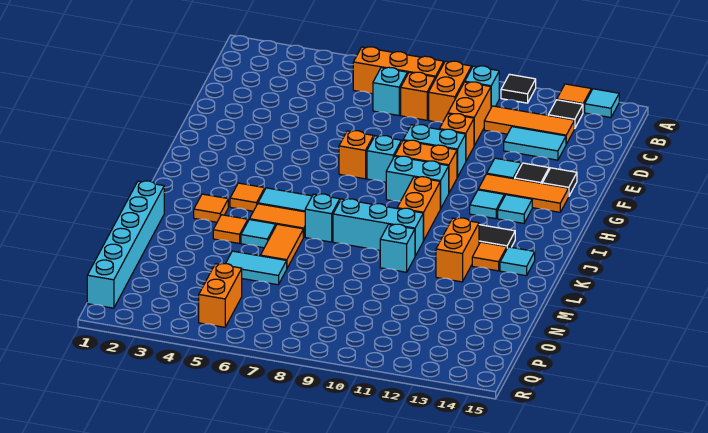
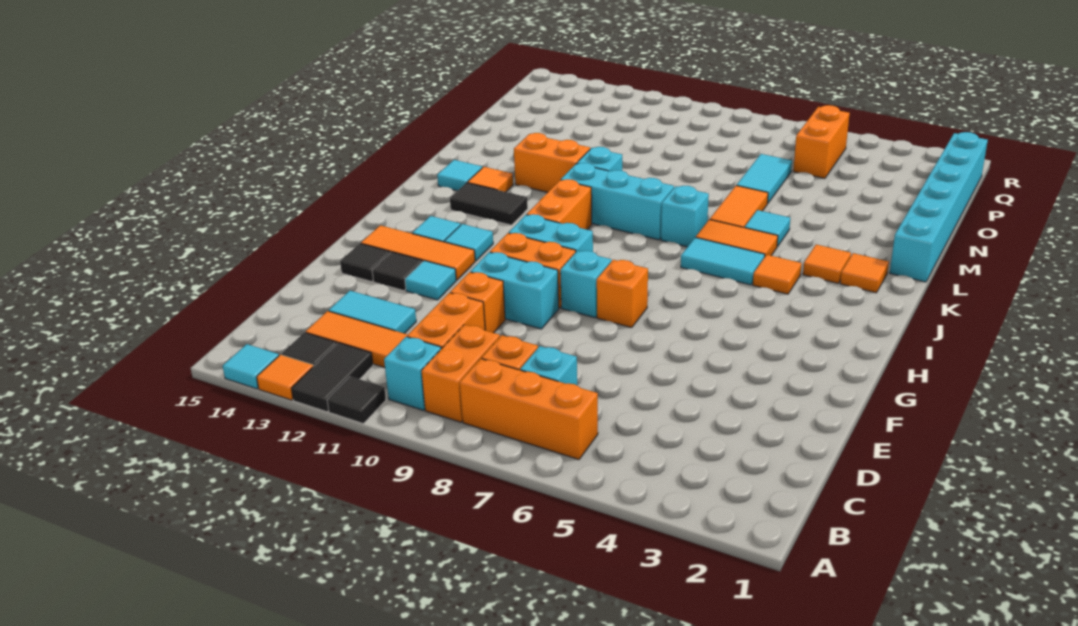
none -> black tile A12:B12 level 1
orange brick K12:L12 level 1 -> orange brick L11:L12 level 1
orange tile L4 level 1 -> orange tile K2 level 1
cyan tile N5:N6 level 1 -> cyan tile N6:O6 level 1

